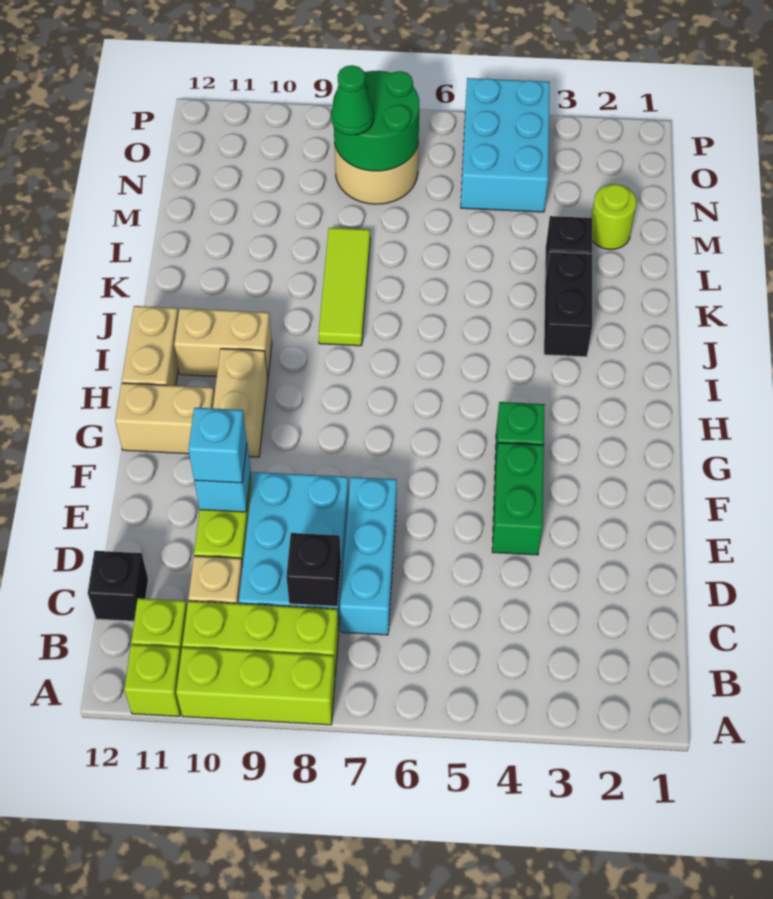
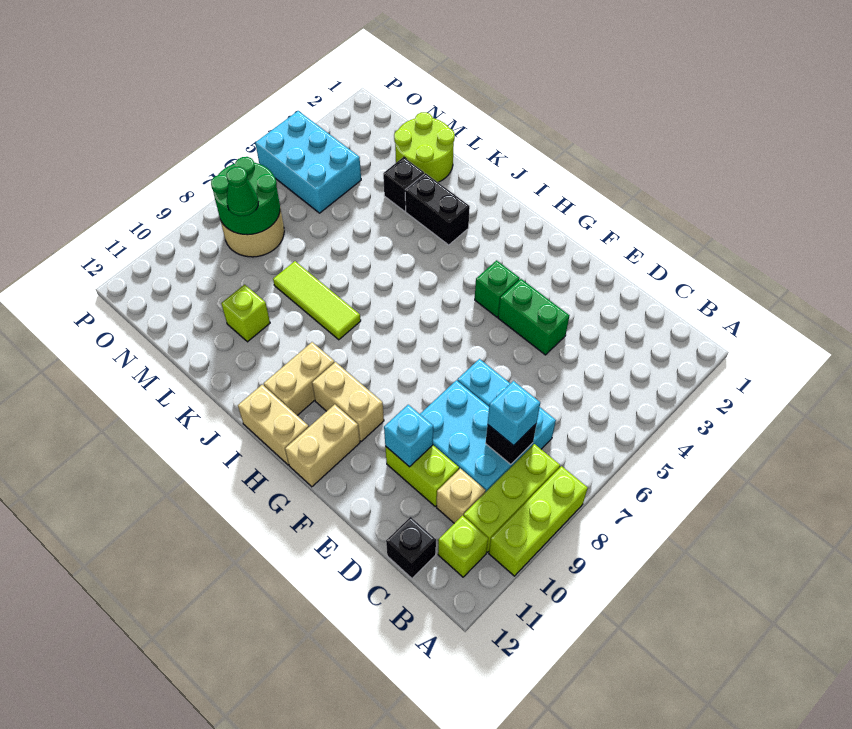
lime brick A11 level 1 -> lime brick L10 level 1
cyan brick E10 level 3 -> cyan brick C8 level 3
lime round brick M2 level 1 -> lime round brick L1:M2 level 1

